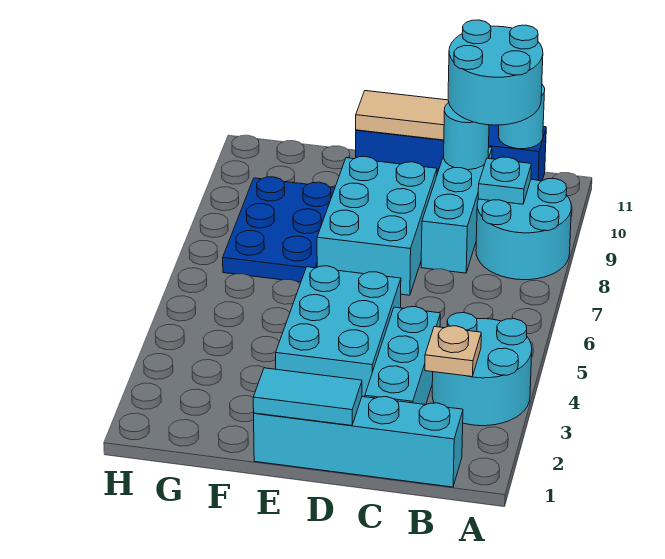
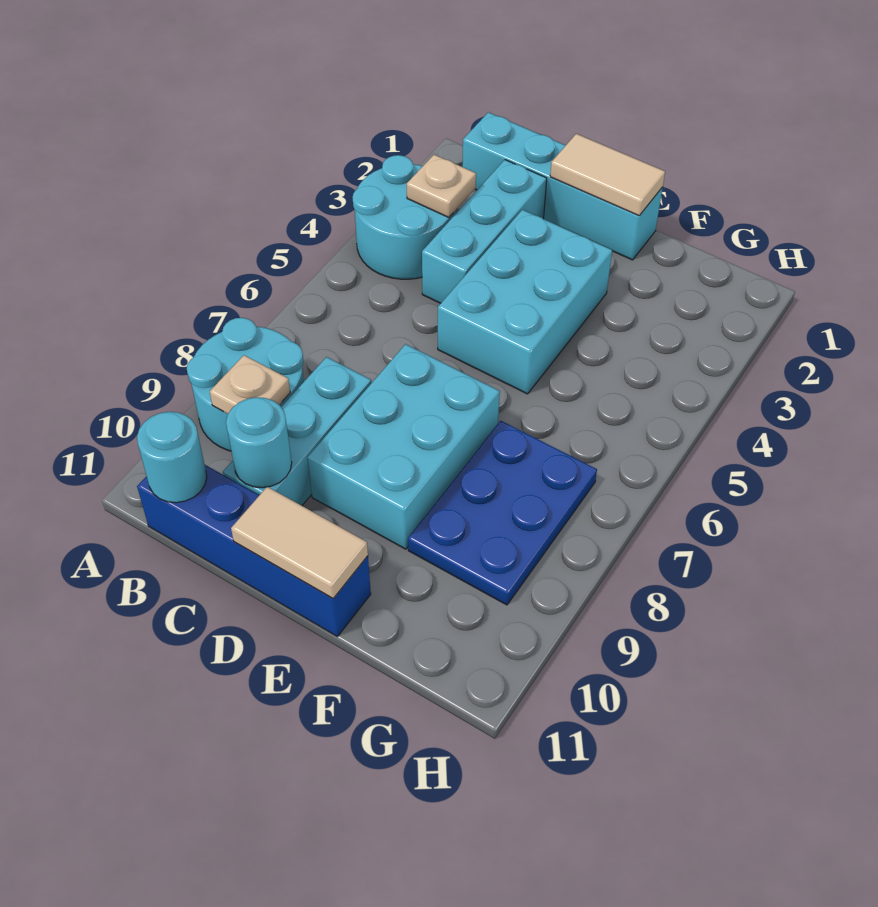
cyan plate B9 level 2 -> tan plate B9 level 2
cyan round brick B10:C11 level 3 -> none
cyan tile D1:E1 level 2 -> tan tile D1:E1 level 2

